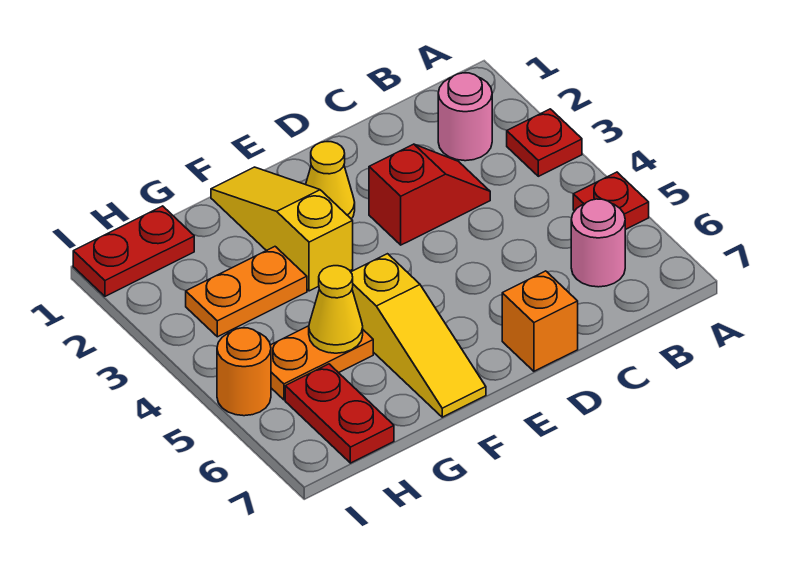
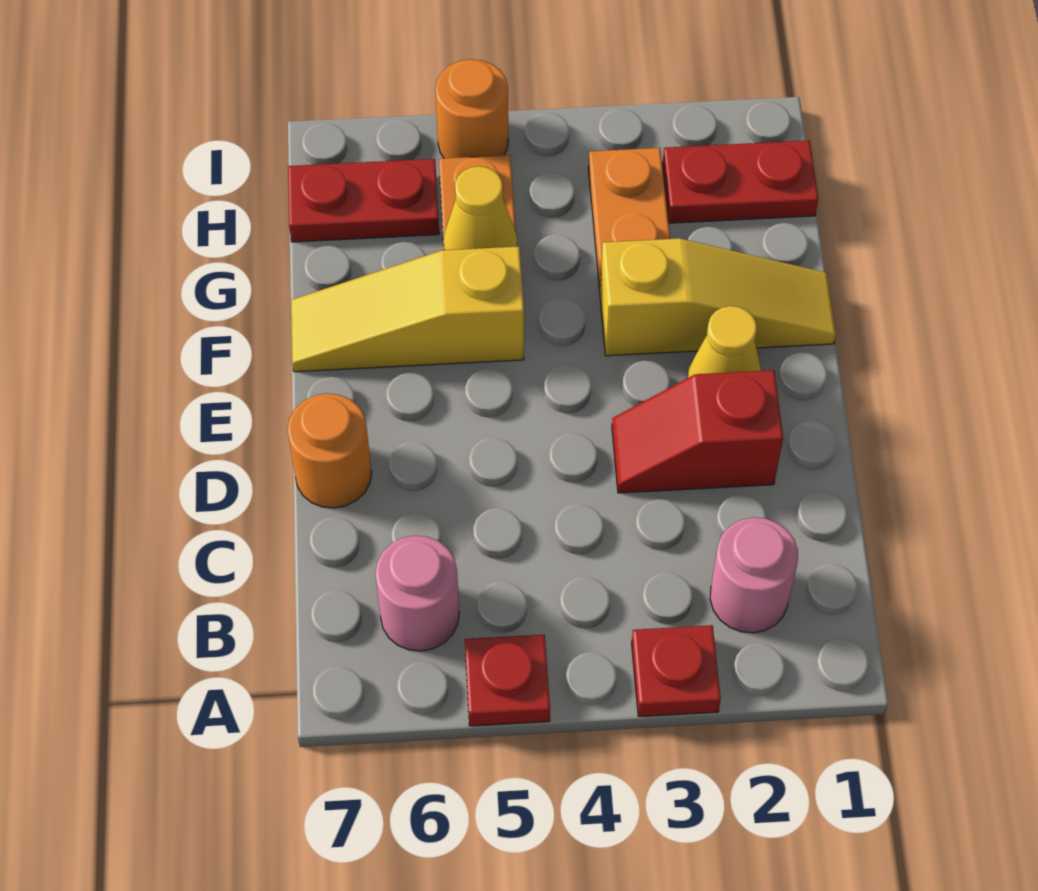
red slope C3:D3 level 1 top D -> red slope D2:D3 level 1 top 2
orange brick D7 level 1 -> orange round brick D7 level 1
red plate H1:I1 level 1 -> red plate H1:H2 level 1

